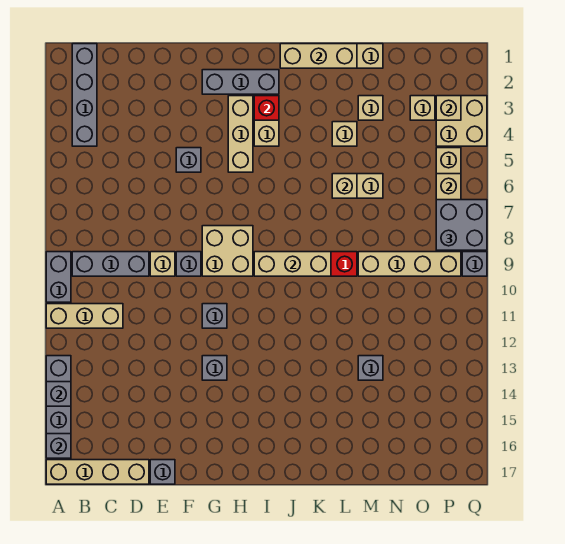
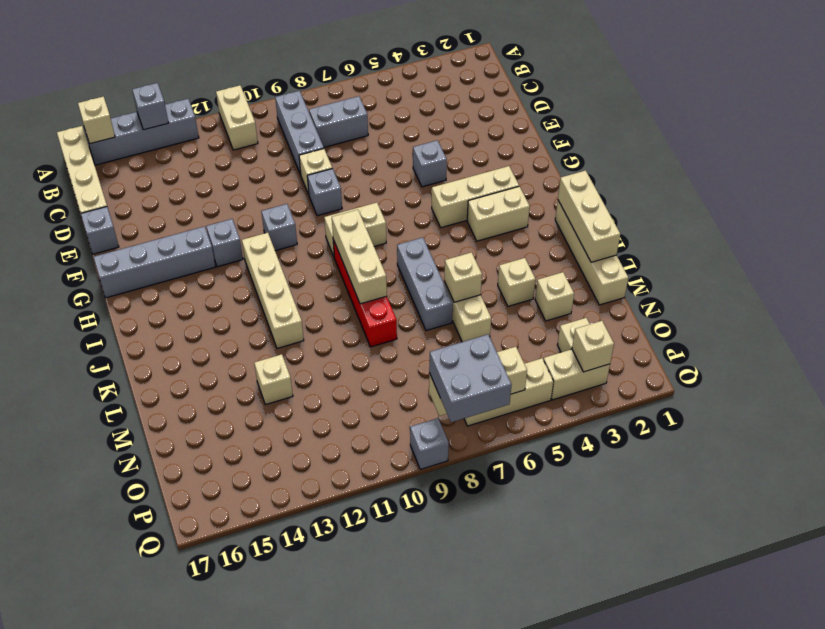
grey brick A9:A10 level 1 -> grey brick C7:C8 level 1
tan brick A11:C11 level 1 -> tan brick A11:B11 level 1
grey brick A16 level 2 -> tan brick A16 level 2
grey brick B1:B4 level 1 -> grey brick G14:G17 level 1
grey brick G2:I2 level 1 -> grey brick J7:L7 level 1
tan brick G8:H9 level 1 -> tan brick H8:H9 level 1
red brick I3 level 2 -> none
tan brick M9:P9 level 1 -> tan brick H12:K12 level 1
grey brick M13 level 1 -> tan brick M13 level 1
tan brick P3:Q4 level 1 -> tan brick P3:P4 level 1

